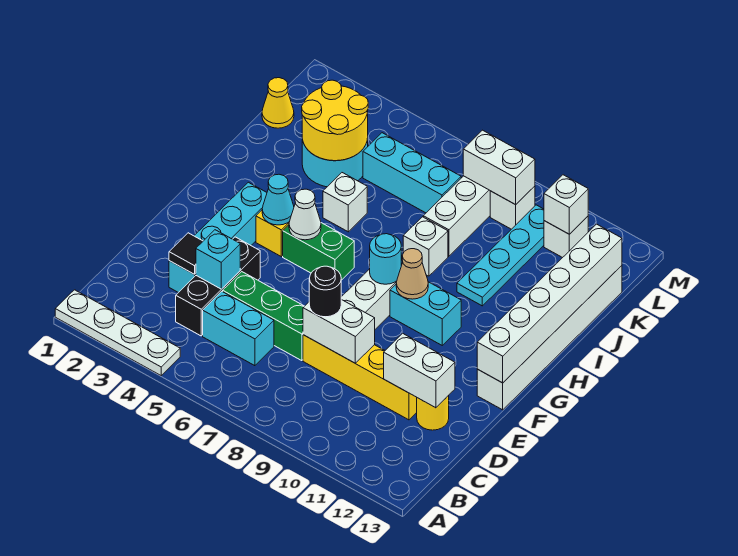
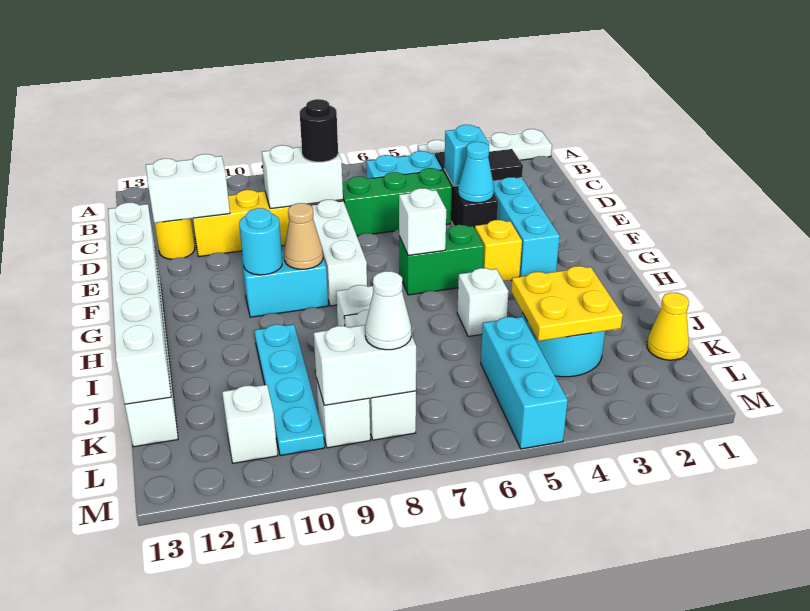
cyan cone G4 level 2 -> cyan cone E4 level 2
white cone G5 level 2 -> white cone L8 level 3
cyan round brick G8 level 2 -> cyan round brick G10 level 2
yellow round brick J3:K4 level 2 -> yellow plate J3:K4 level 2
cyan brick K5:K7 level 1 -> cyan brick K5:M5 level 1
white brick L11 level 2 -> white brick G6 level 2

